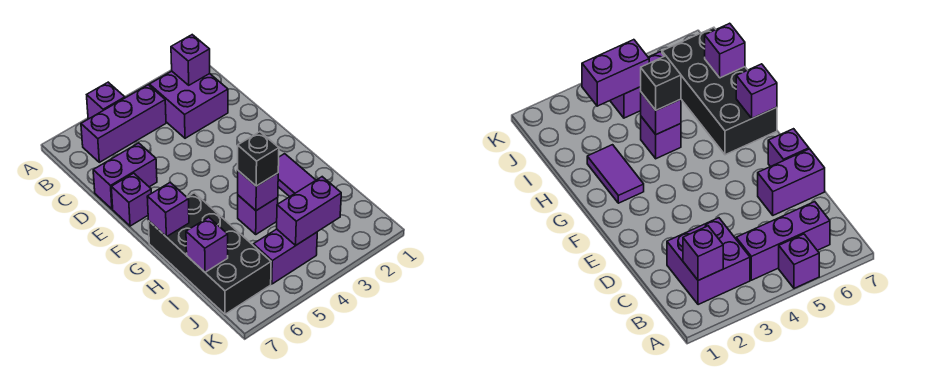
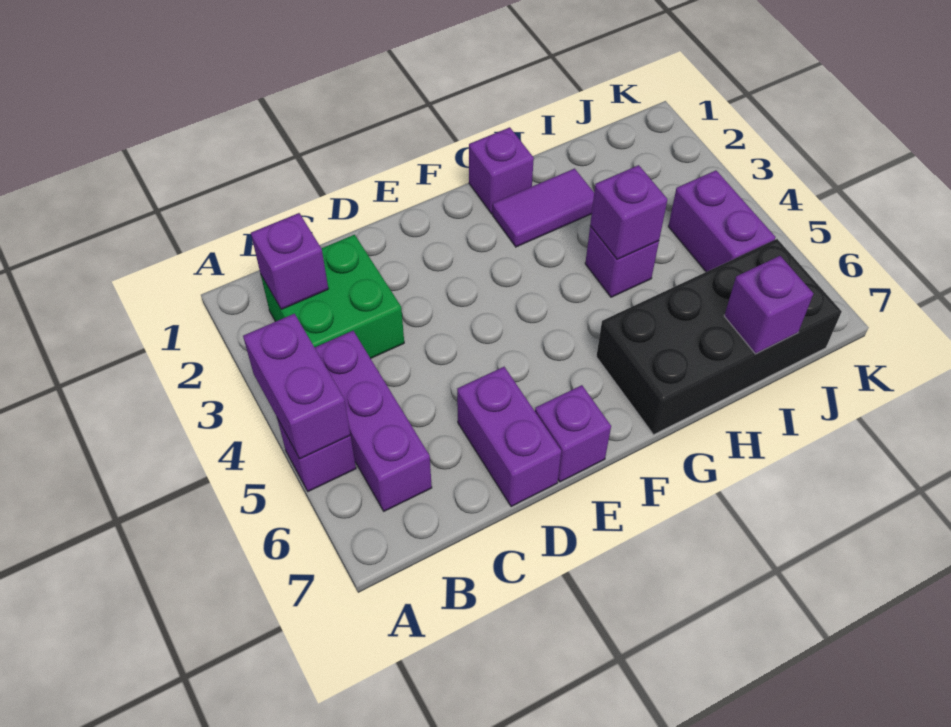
purple brick B2:C3 level 1 -> green brick B2:C3 level 1
purple brick G7 level 2 -> purple brick G1 level 1
black brick H4 level 3 -> none
purple brick J3:J4 level 2 -> purple brick A4:A5 level 2

